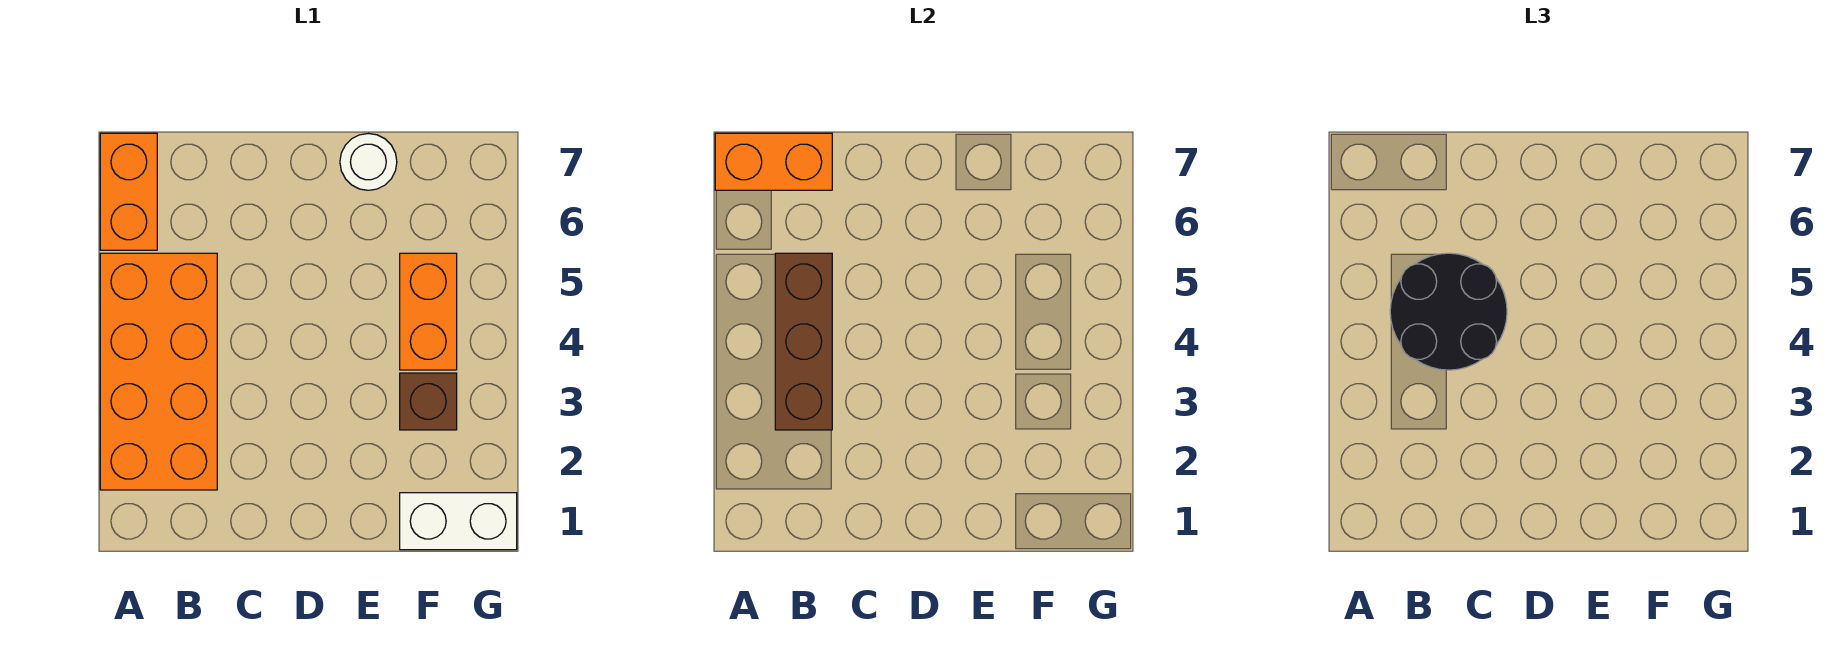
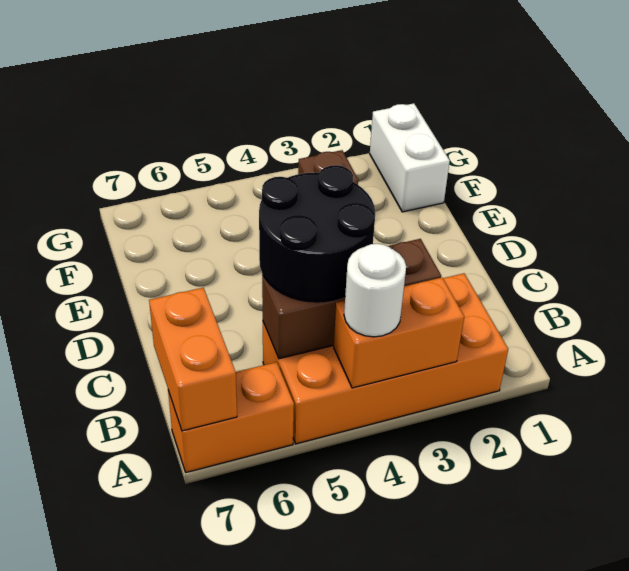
white round brick E7 level 1 -> white round brick A4 level 3
orange brick F4:F5 level 1 -> orange brick A3:A4 level 2

